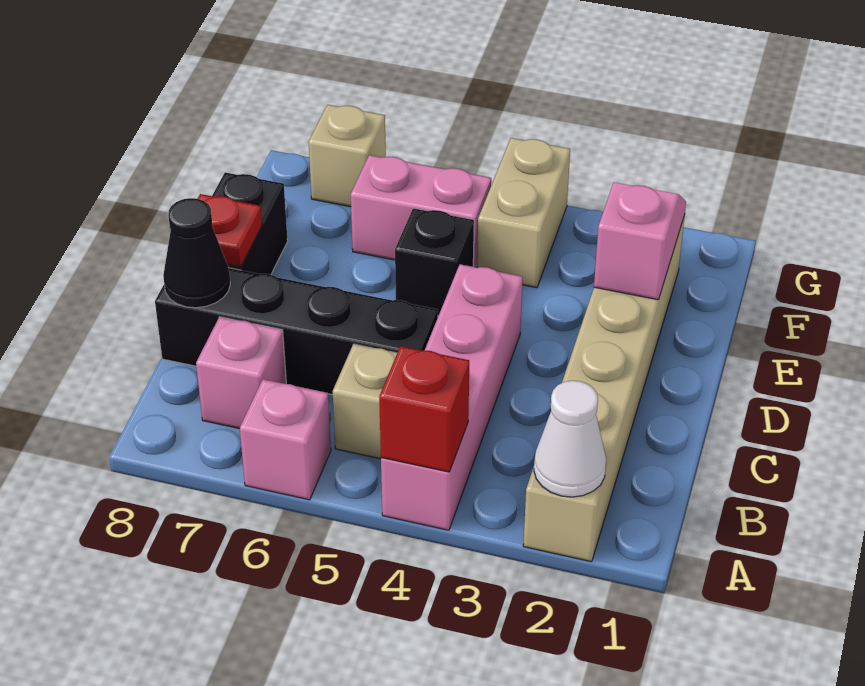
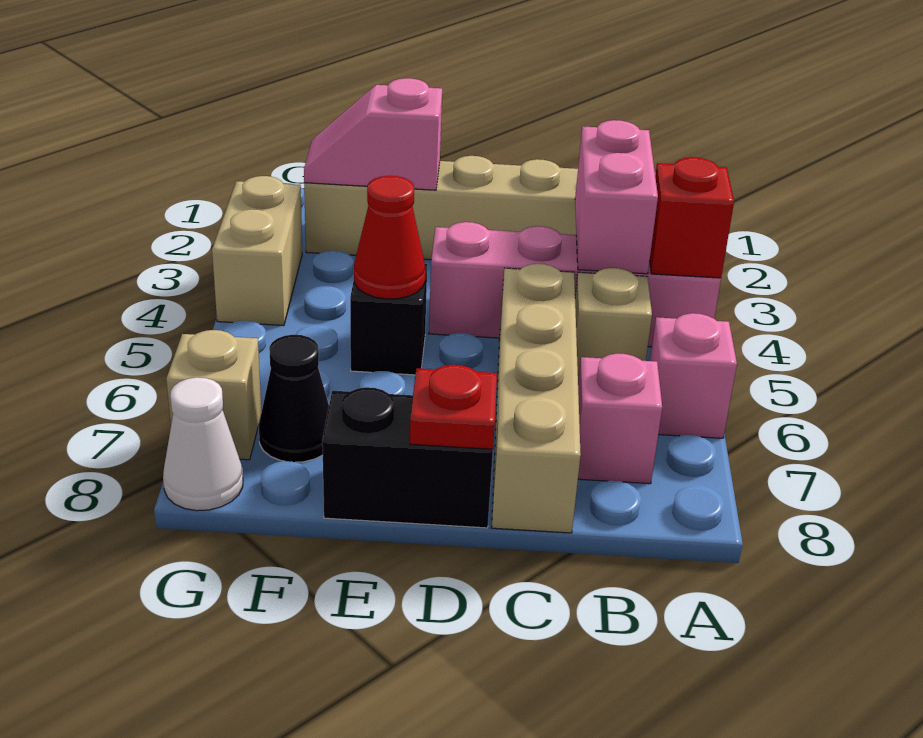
white cone A2 level 2 -> white cone G8 level 1
black brick C5:C8 level 1 -> tan brick C5:C8 level 1
black cone C8 level 2 -> black cone F7 level 1
none -> red cone E5 level 2
tan brick F4:G4 level 1 -> tan brick G3:G4 level 1
pink brick F5:F6 level 1 -> pink brick B3:B4 level 2

